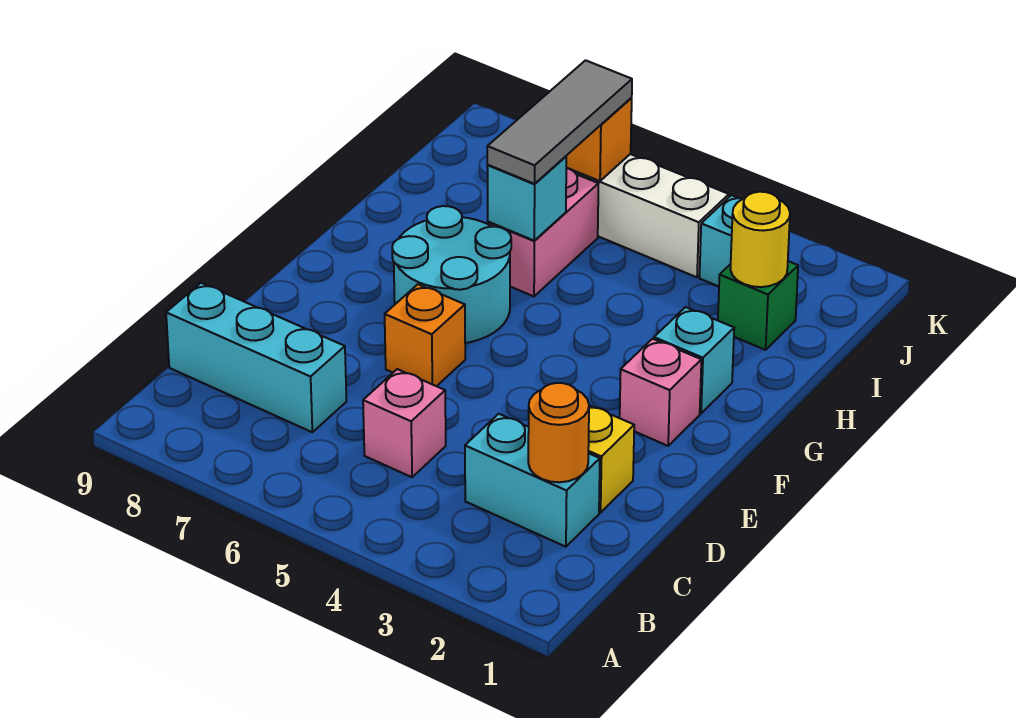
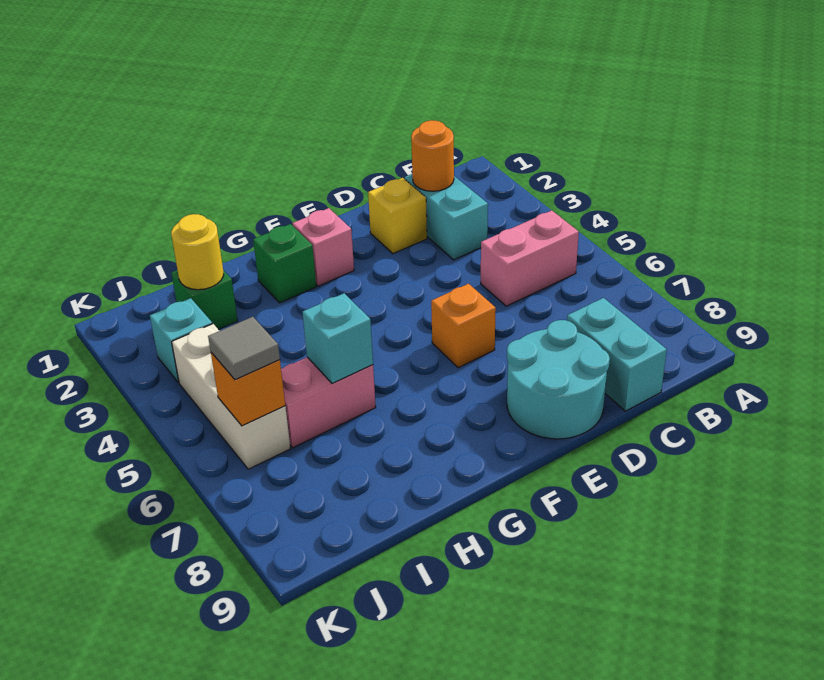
pink brick C5 level 1 -> pink brick B5:C5 level 1
cyan brick C7:C9 level 1 -> cyan brick C8:C9 level 1
cyan round brick F6:G7 level 1 -> cyan round brick D8:E9 level 1
cyan brick G2 level 1 -> green brick G2 level 1
grey tile H6:J6 level 3 -> grey tile J6 level 3

